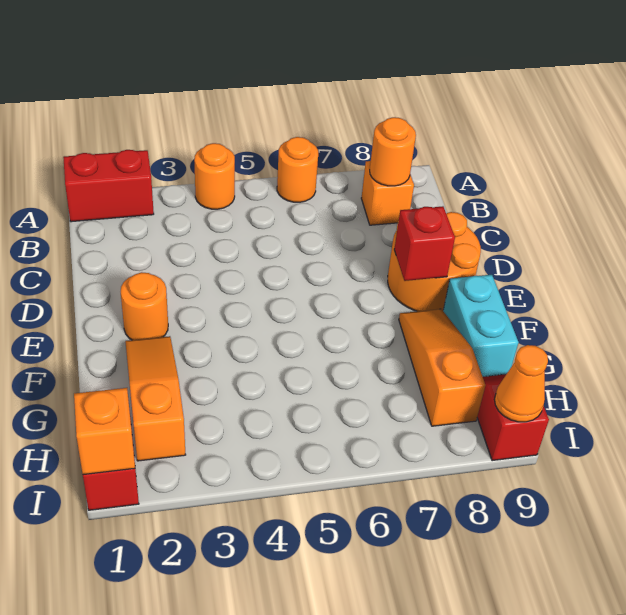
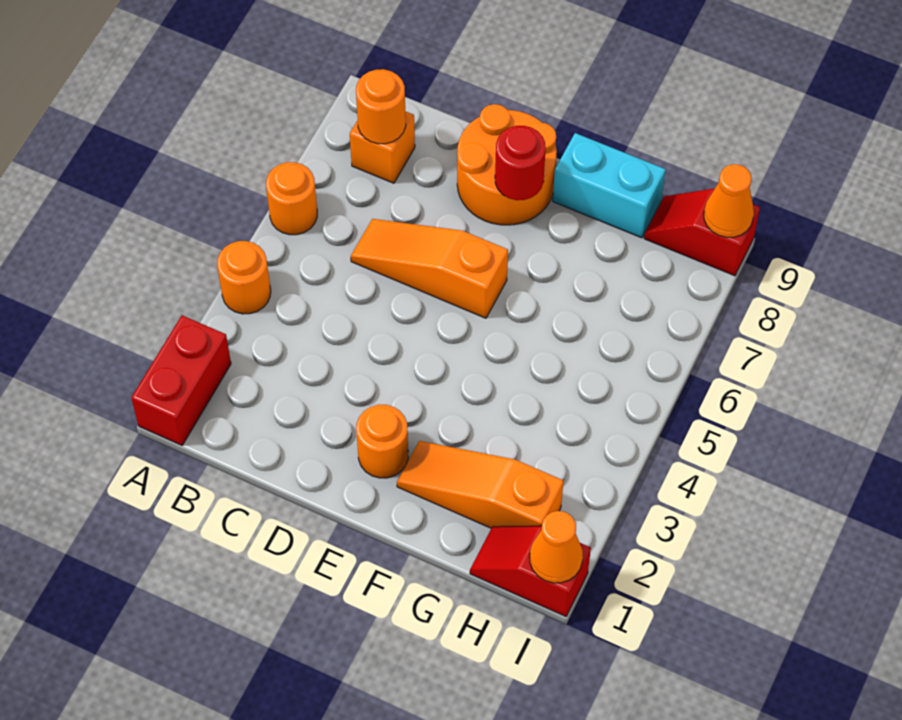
red brick E8 level 2 -> red round brick E8 level 2
orange slope F8:H8 level 1 top H -> orange slope C6:E6 level 1 top E
orange brick I1 level 2 -> orange cone I1 level 2

